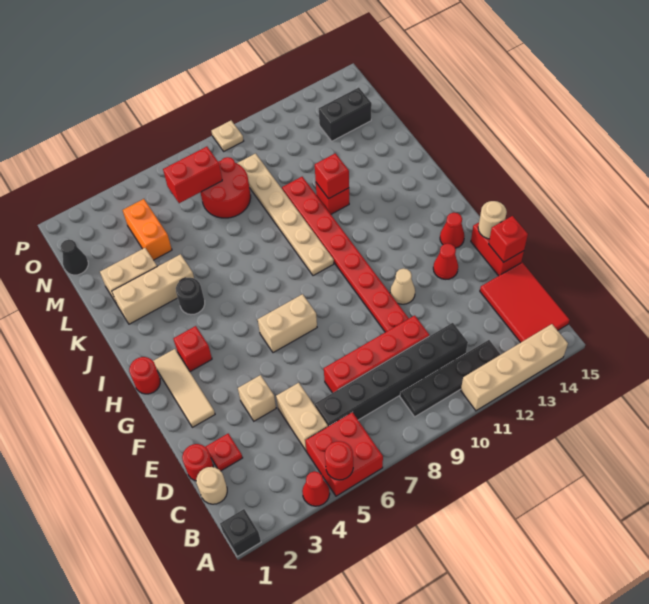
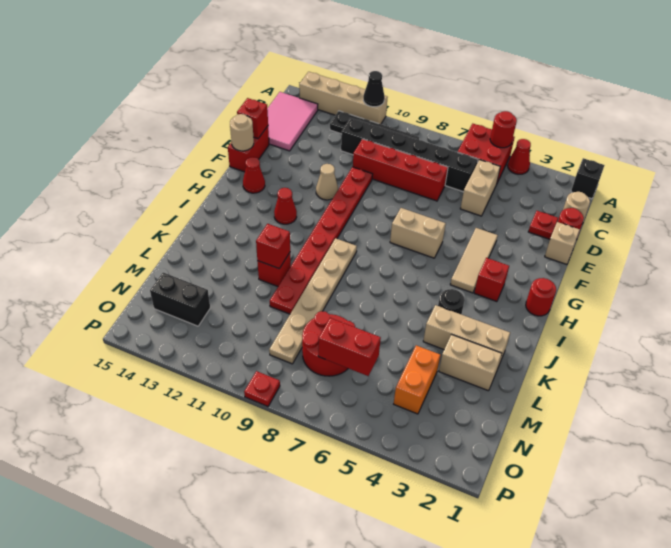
red tile B14:D15 level 1 -> pink tile B14:D15 level 1
tan brick E4 level 1 -> tan brick E1 level 1
tan tile F2:H2 level 1 -> tan tile F4:H4 level 1
red cone F13 level 1 -> red cone H12 level 1
black cone N1 level 1 -> black cone A11 level 2
tan plate P9 level 1 -> red plate P9 level 1

